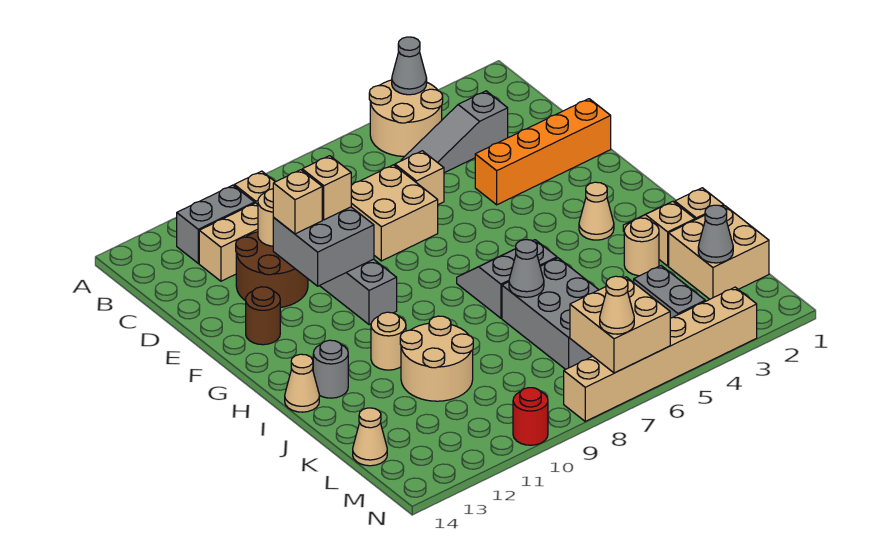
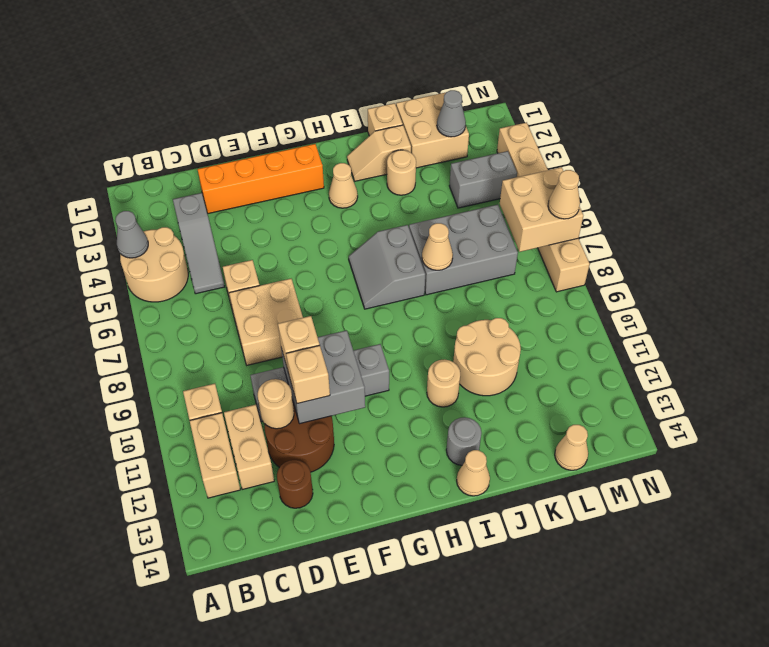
grey brick B11:B12 level 1 -> tan brick B11:B12 level 1
orange brick E1:E4 level 1 -> orange brick D2:G2 level 1
brown round brick F13 level 1 -> brown round brick D13 level 1
grey cone J7 level 2 -> tan cone J7 level 2
red round brick N10 level 1 -> none

